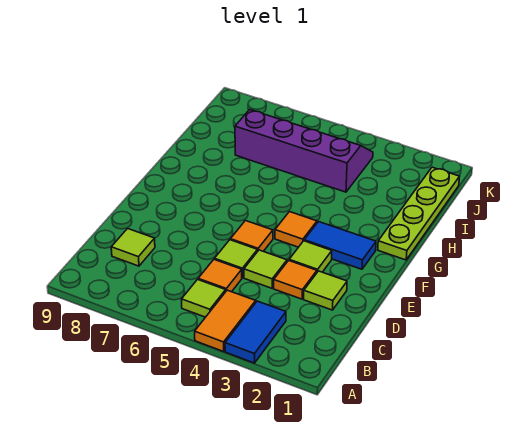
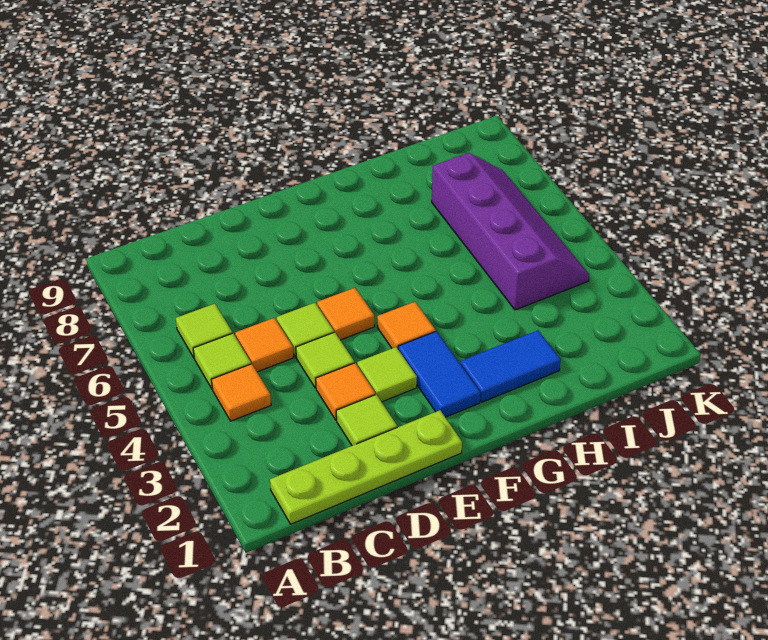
blue tile A3:B3 level 1 -> blue tile G2:H2 level 1
orange tile A4:B4 level 1 -> orange tile B4 level 1
lime tile C8 level 1 -> lime tile B6 level 1
lime plate G1:J1 level 1 -> lime plate B1:E1 level 1

